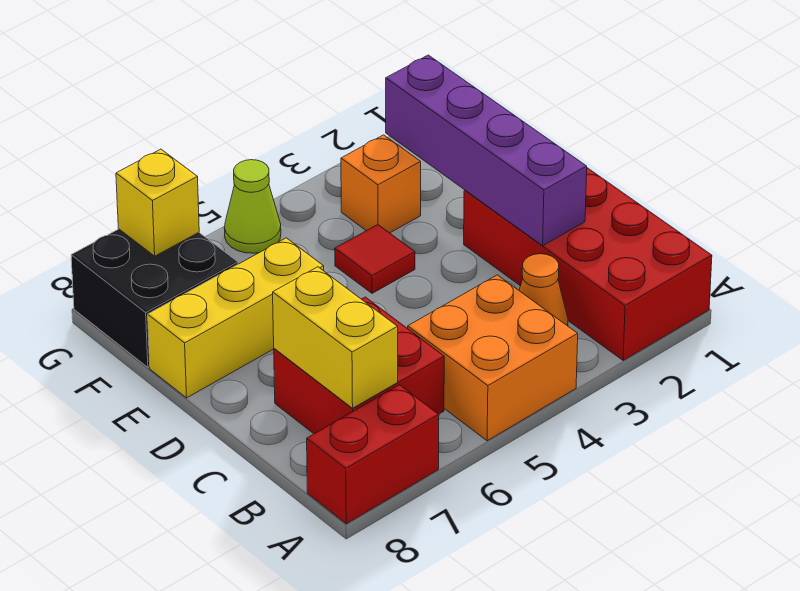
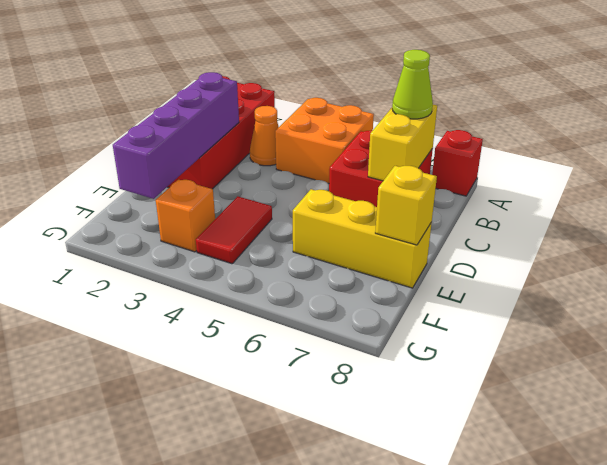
red brick A7:A8 level 1 -> red brick A8 level 1
red tile E4 level 1 -> red tile E4:F4 level 1
black brick F7:G8 level 1 -> none
lime cone G5 level 1 -> lime cone B7 level 3
yellow brick G7 level 2 -> yellow brick E8 level 2

